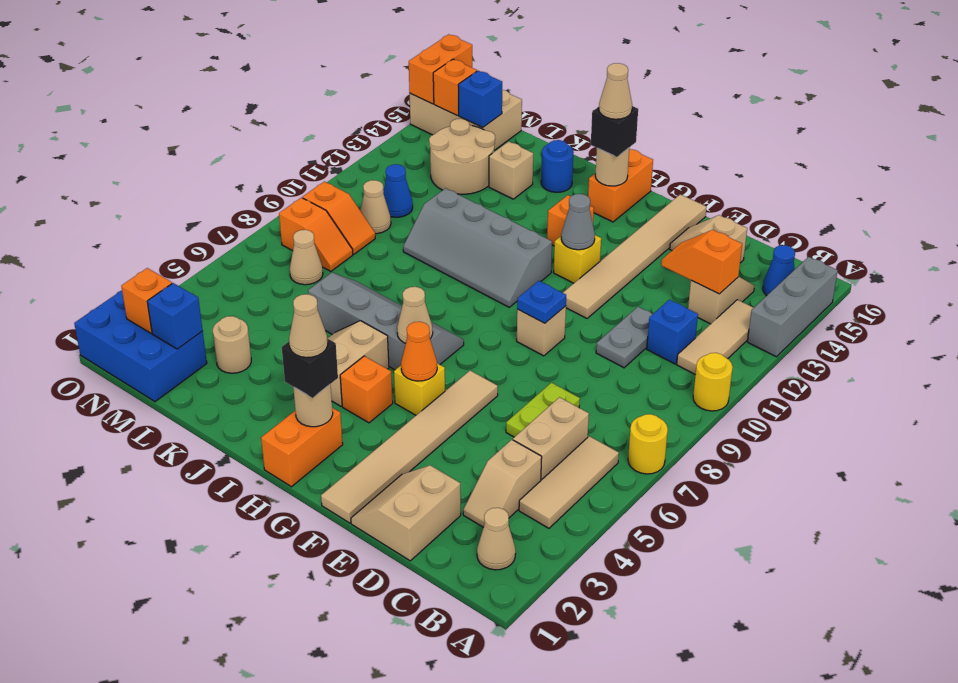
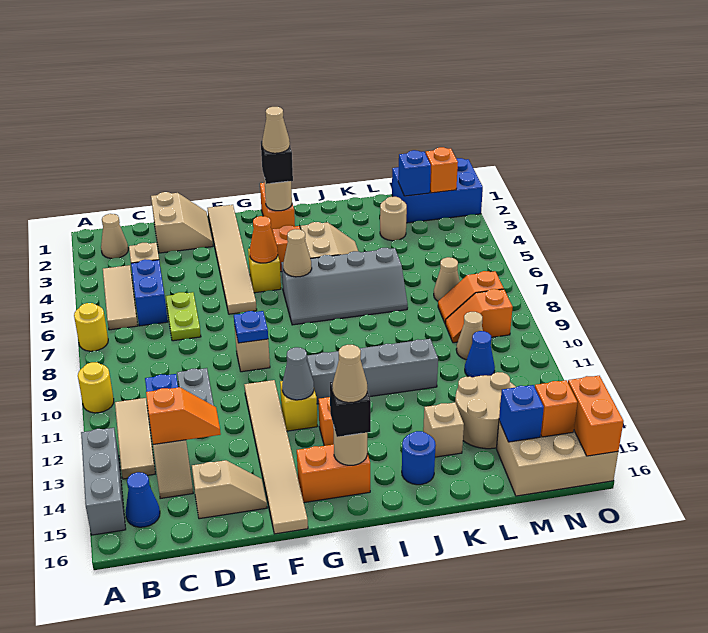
tan brick C5:C6 level 1 -> blue brick C5:C6 level 1
orange brick H15:H16 level 1 -> orange brick G15:H15 level 1

